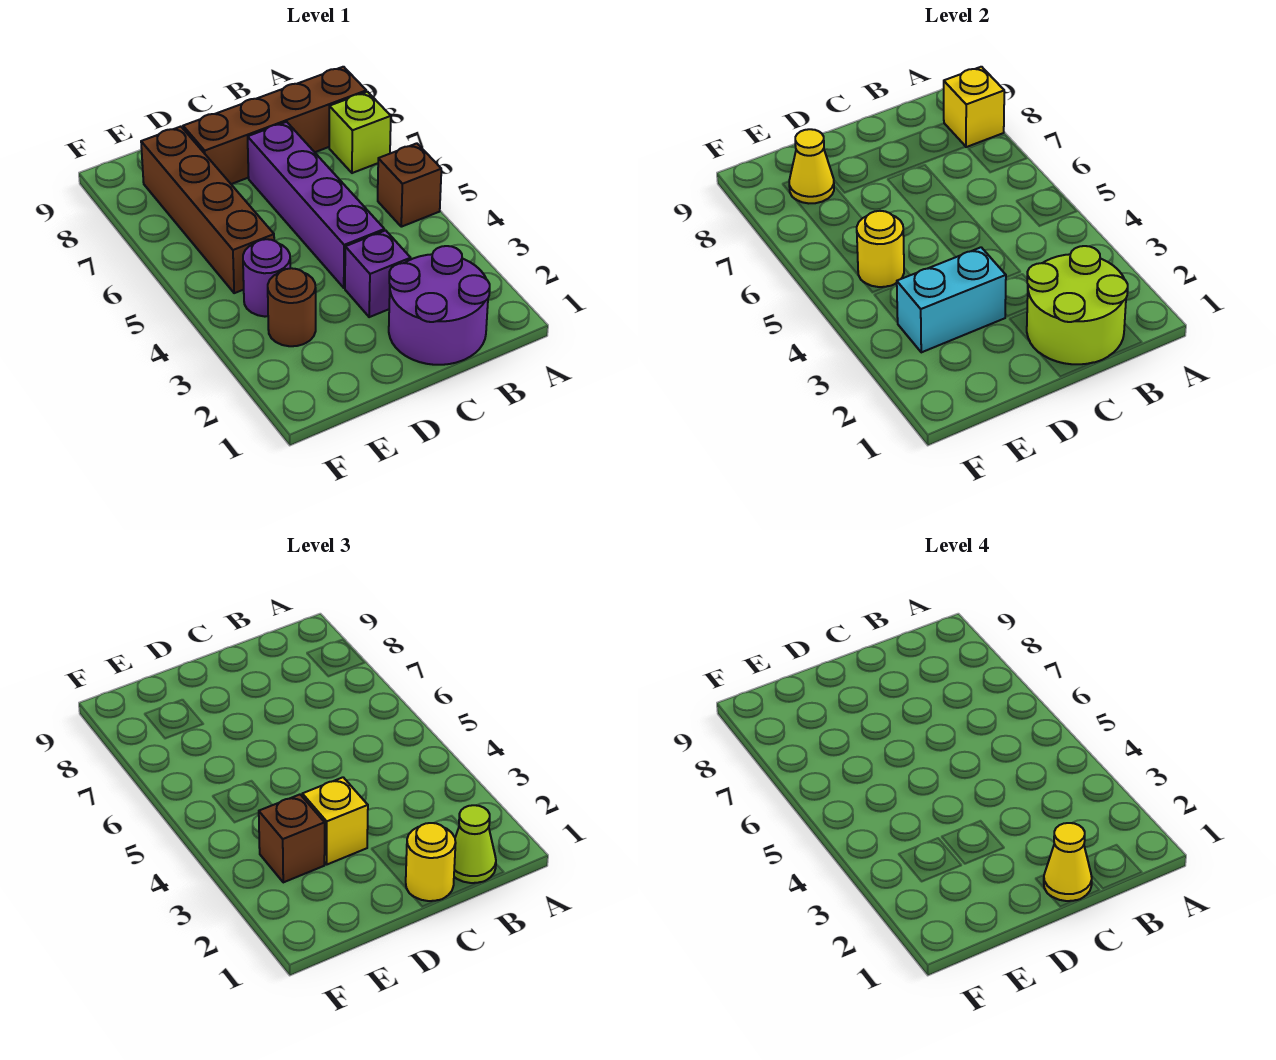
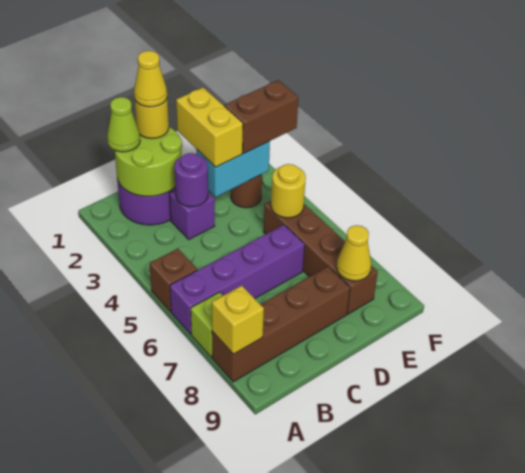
purple brick C4:C7 level 1 -> purple brick A6:D6 level 1
yellow brick D3 level 3 -> yellow brick D2:D3 level 3
brown brick E3 level 3 -> brown brick E3:F3 level 3
purple round brick E4 level 1 -> purple round brick C3 level 2

